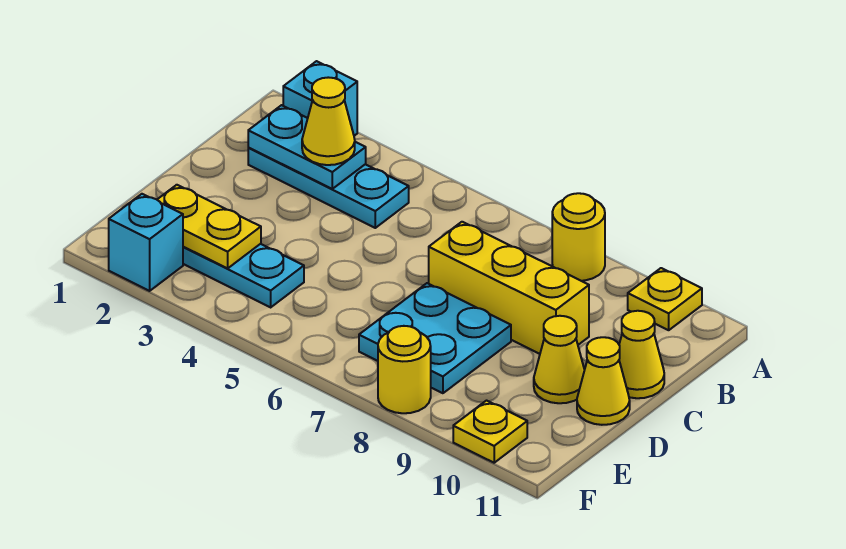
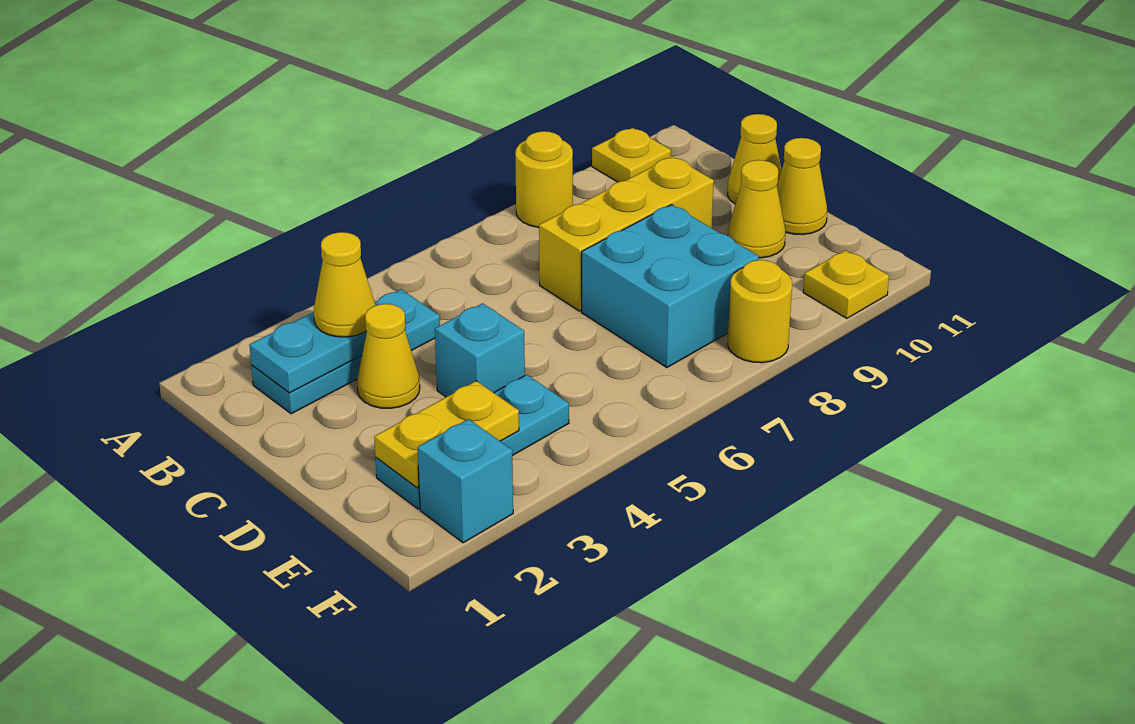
cyan brick A2 level 1 -> cyan brick D4 level 1
none -> yellow cone C3 level 1
cyan plate D7:E8 level 1 -> cyan brick D7:E8 level 1

